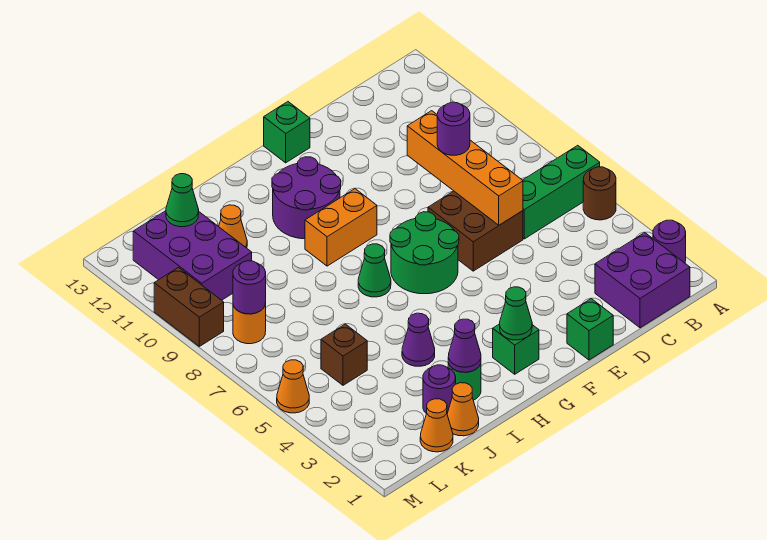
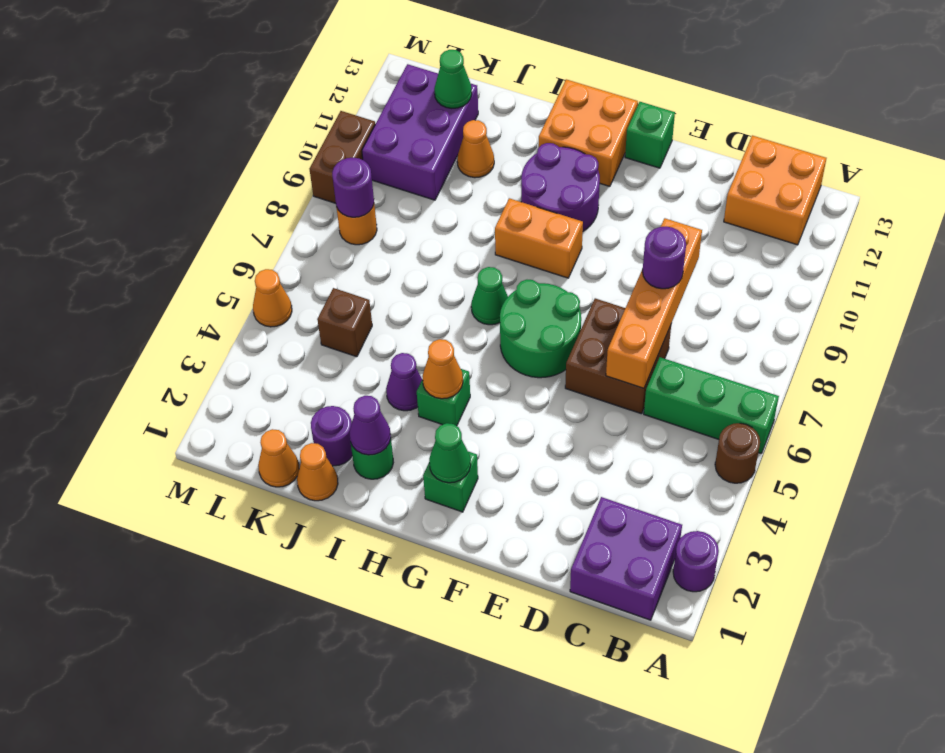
none -> orange brick B12:C13 level 1
green brick E1 level 1 -> green brick H4 level 1
none -> orange brick G12:H13 level 1
none -> orange cone H4 level 2

